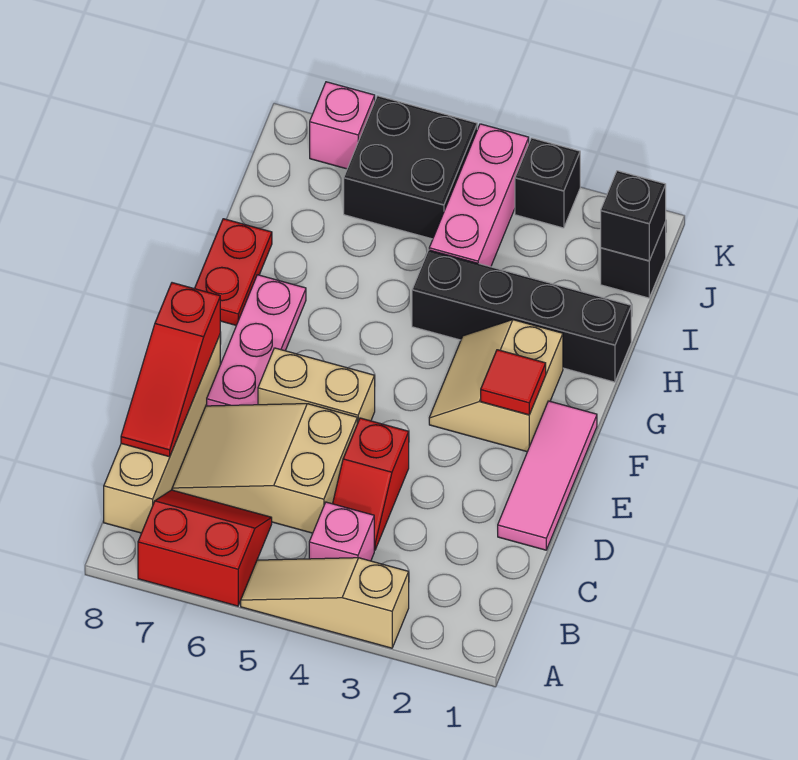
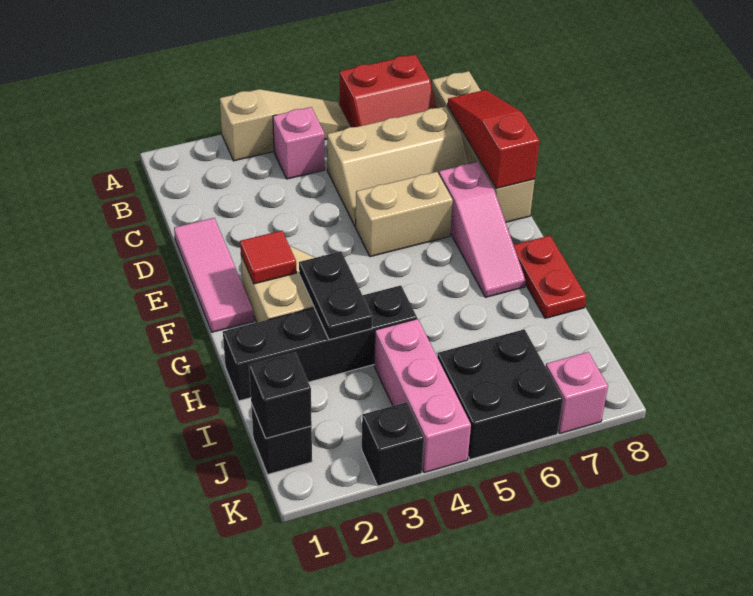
red slope C4:D4 level 1 top D -> none
tan slope C5:D7 level 1 top 5 -> tan slope C5:D7 level 1 top C
pink plate E7:G7 level 1 -> pink slope E7:G7 level 1 top E
none -> black plate G3:H3 level 2

